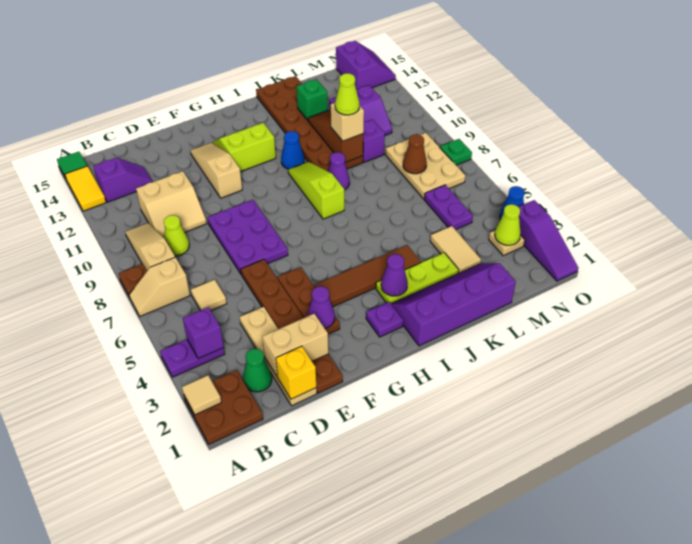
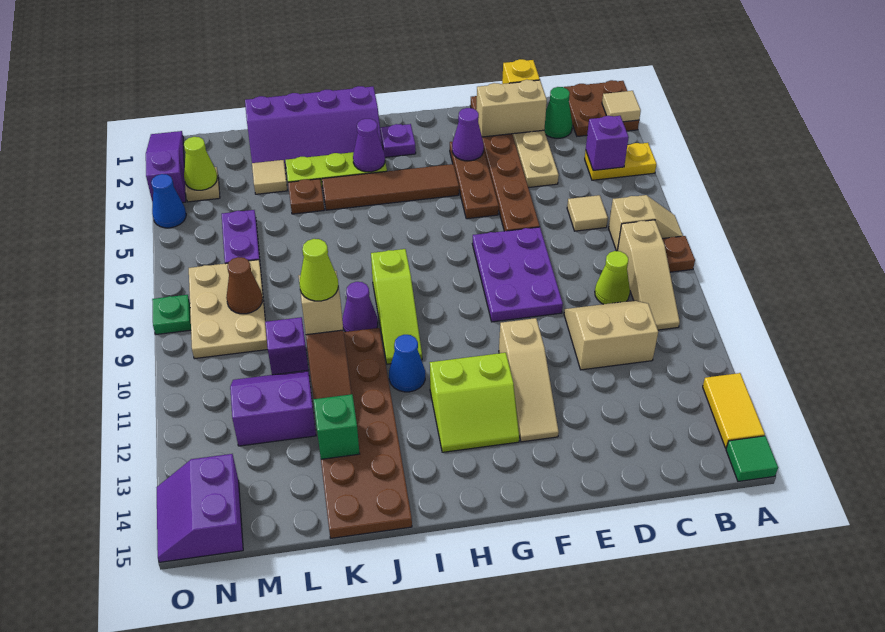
purple plate A4:B4 level 1 -> yellow plate A4:B4 level 1
purple slope B13:C13 level 1 top B -> none
none -> brown plate K4 level 1
tan tile L3:L4 level 1 -> tan tile L3 level 1

